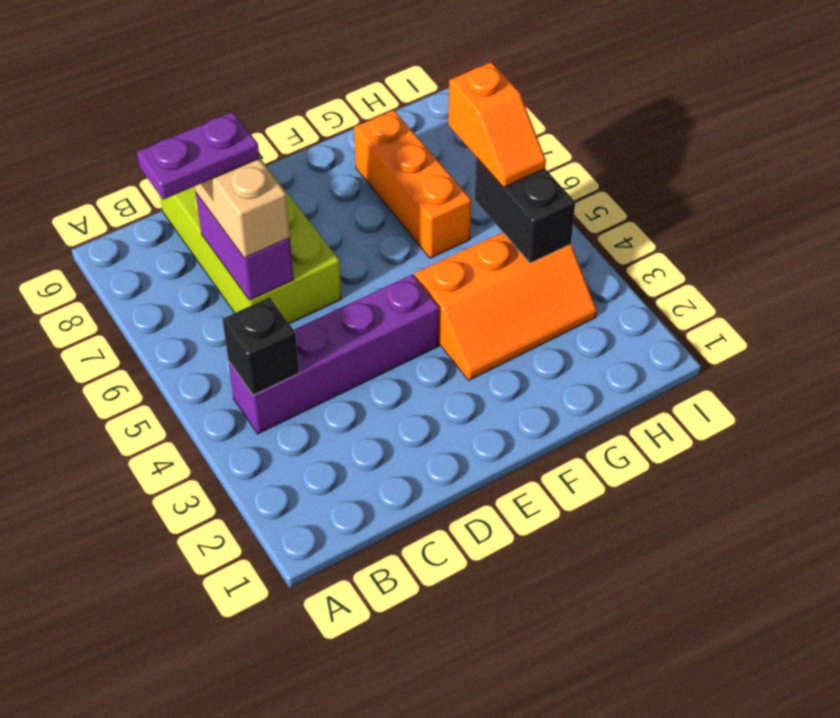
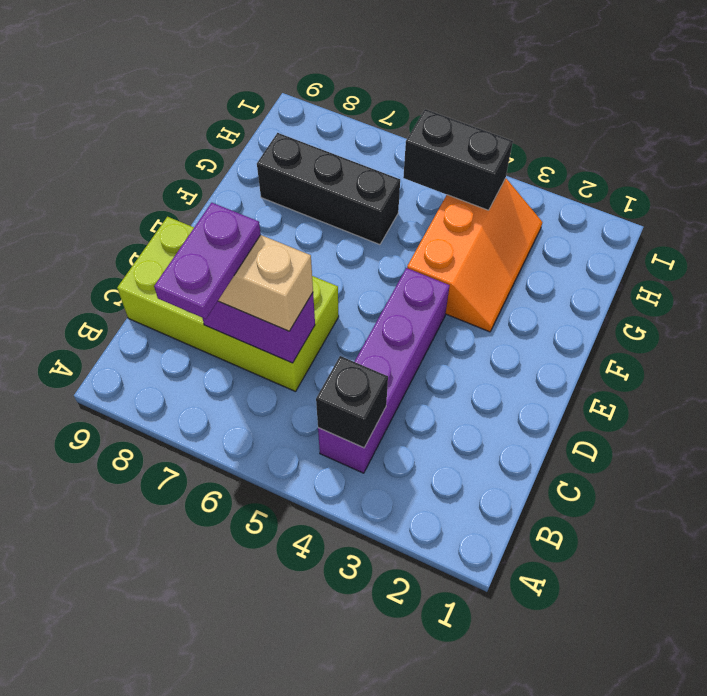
orange brick G6:G8 level 1 -> black brick G6:G8 level 1
orange slope H5:H6 level 3 top 6 -> none

